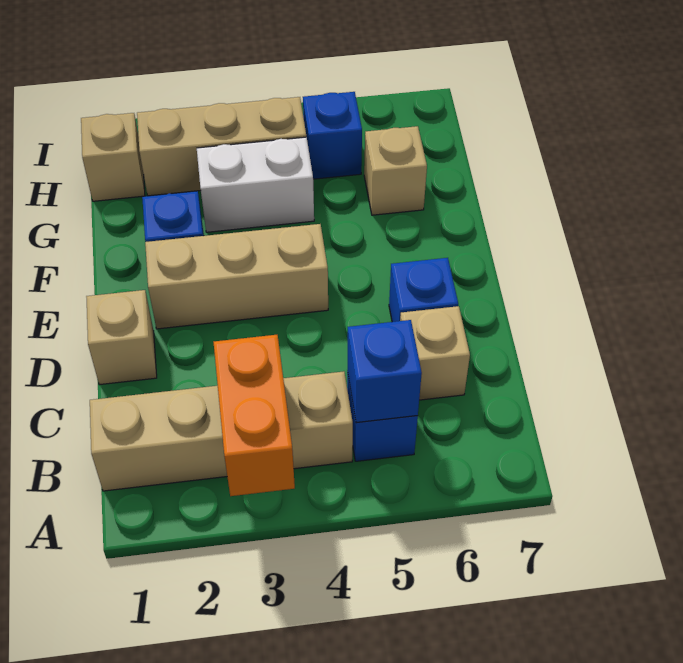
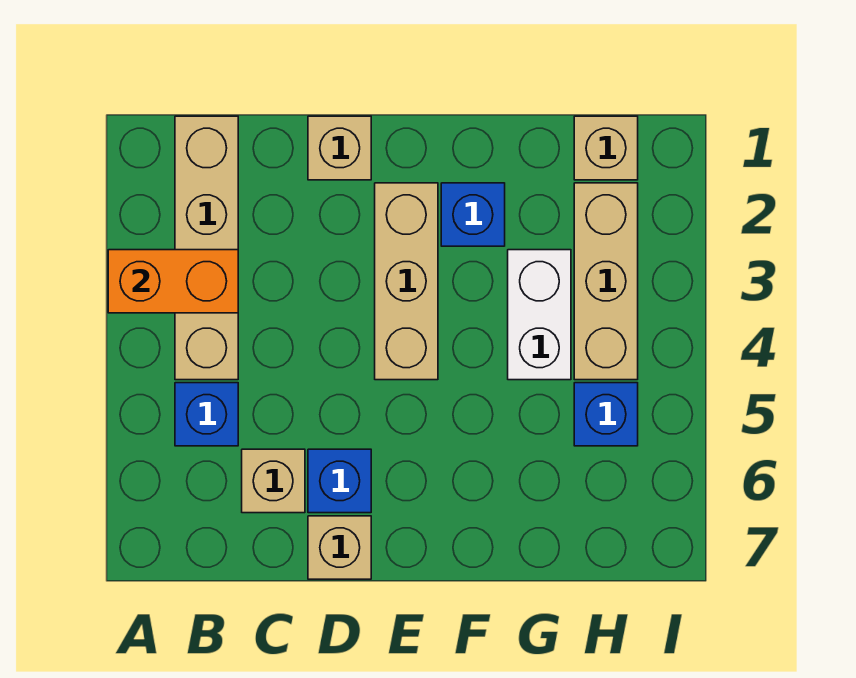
blue brick B5 level 2 -> none
tan brick G6 level 1 -> tan brick D7 level 1

